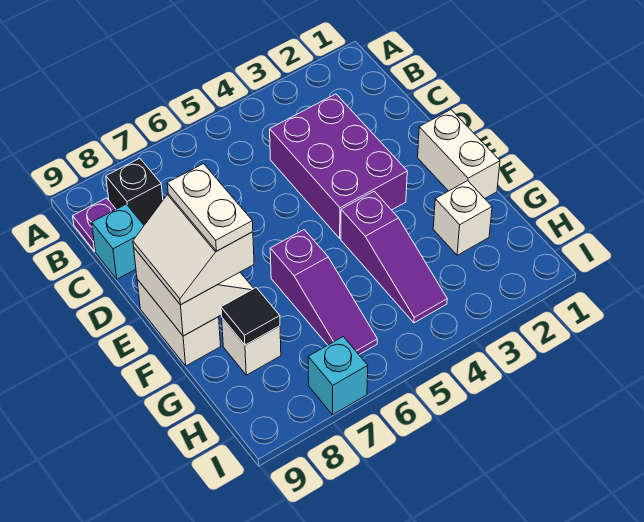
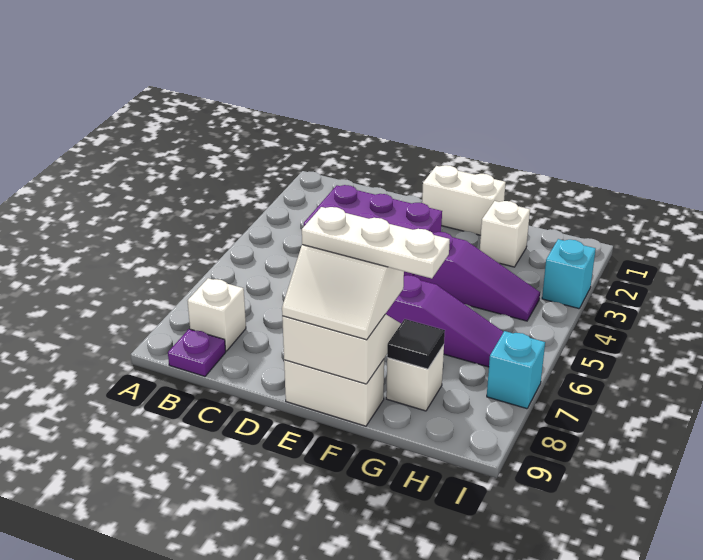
black brick B8 level 1 -> white brick B8 level 1
cyan brick C9 level 1 -> cyan brick I3 level 1
white plate E8:F8 level 4 -> white plate E8:G8 level 4

